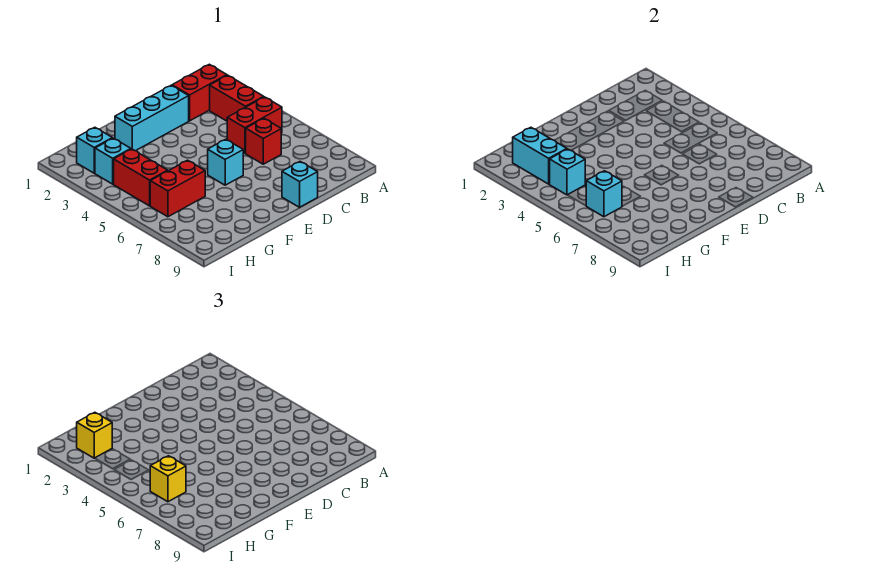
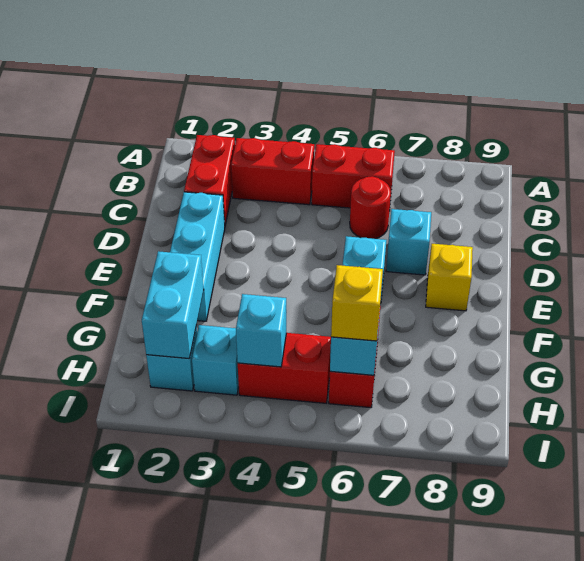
red brick B5:C5 level 1 -> red brick B5:B6 level 1
red brick C6 level 1 -> red round brick C6 level 1
cyan brick D9 level 1 -> cyan brick D7 level 1
cyan brick H2:H3 level 2 -> cyan brick G2:H2 level 2
yellow brick H2 level 3 -> yellow brick E8 level 1

